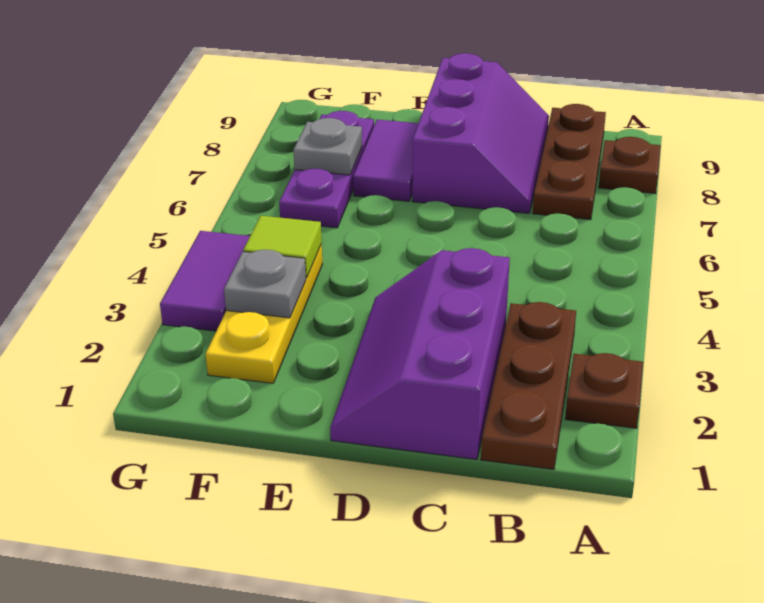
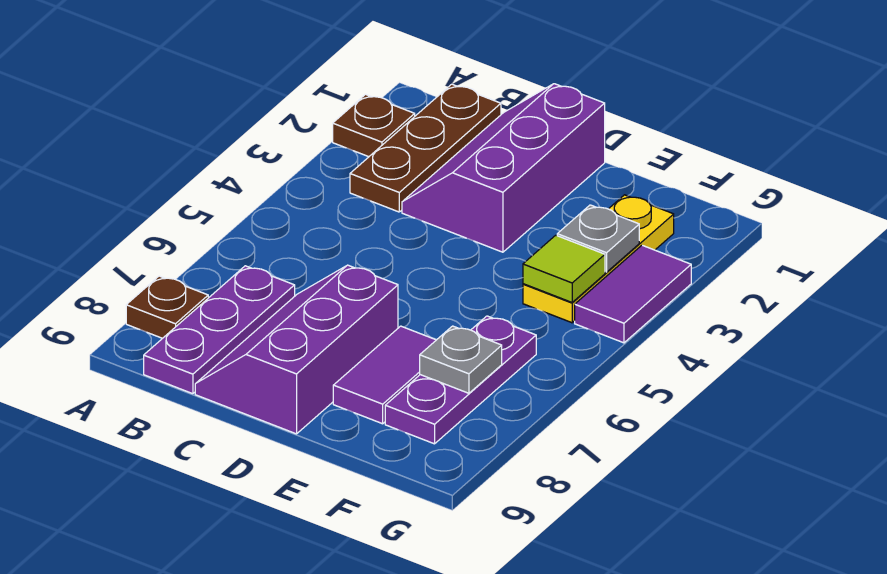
brown plate B7:B9 level 1 -> purple plate B7:B9 level 1
purple slope C1:D3 level 1 top C -> purple slope C1:D3 level 1 top D

